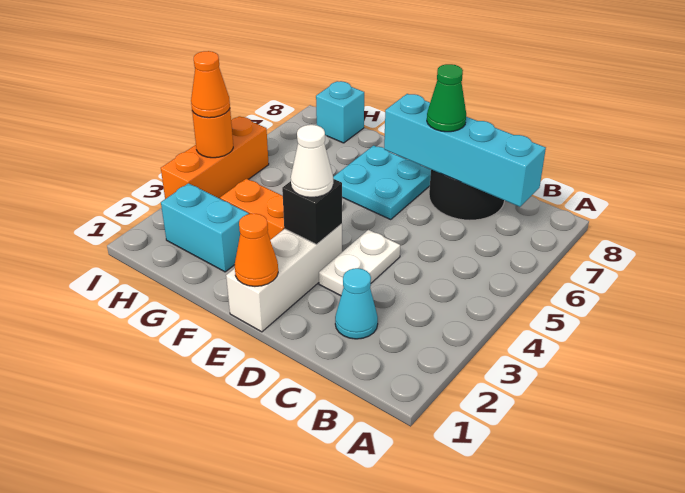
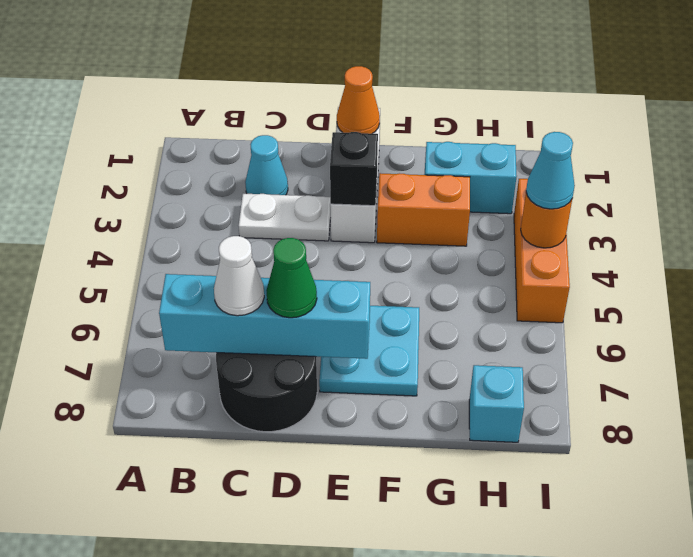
white plate D3:D4 level 1 -> white plate C3:D3 level 1
white cone E3 level 3 -> white cone C7 level 3
orange cone I4 level 3 -> cyan cone I4 level 3

